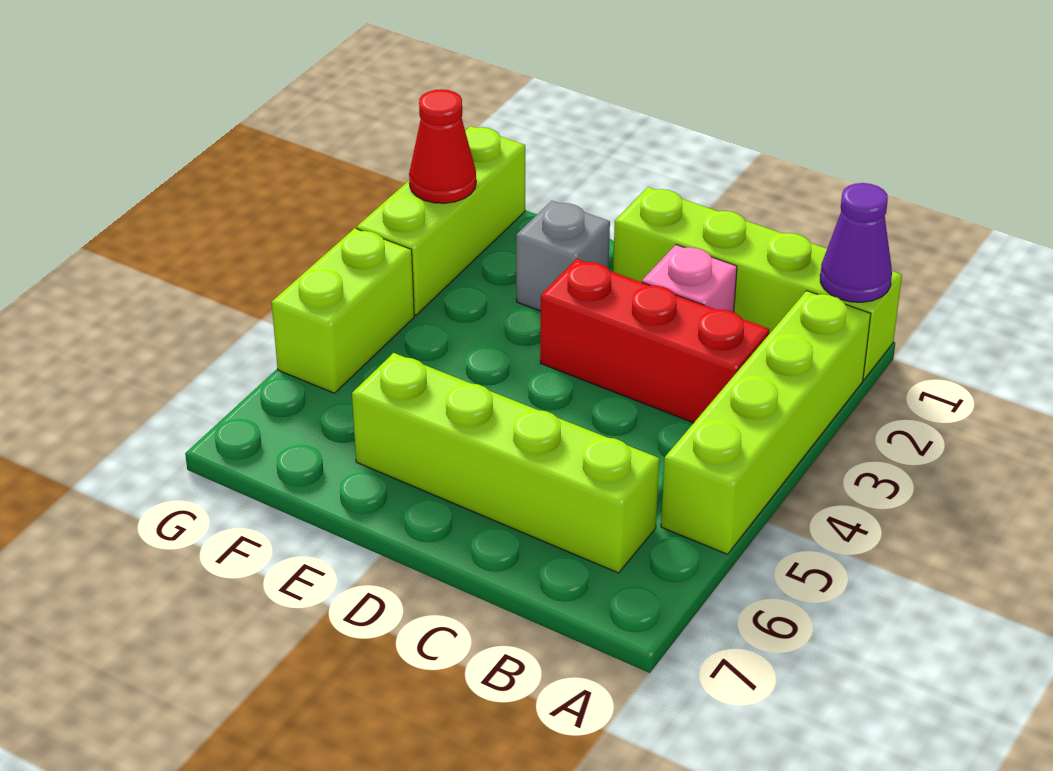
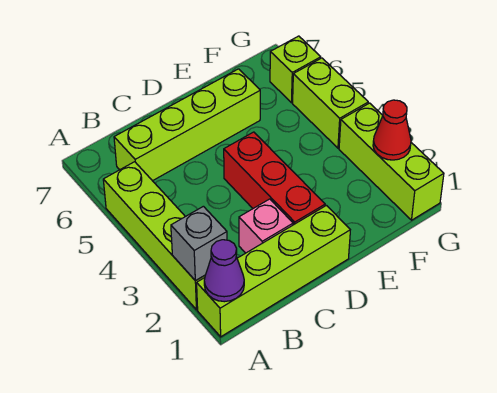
red brick B3:D3 level 1 -> red brick D2:D4 level 1
grey brick E2 level 1 -> grey brick A2 level 2
none -> lime brick G6 level 1

